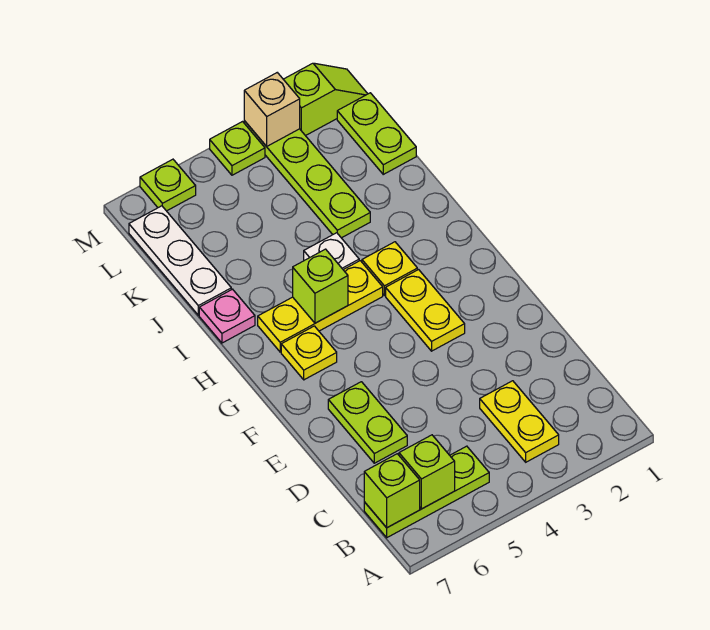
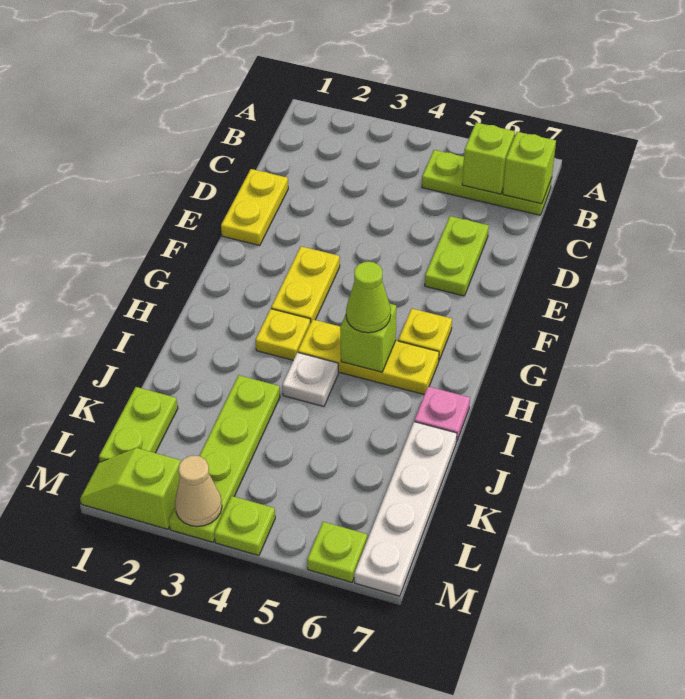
yellow plate B3:C3 level 1 -> yellow plate D1:E1 level 1
none -> lime cone H5 level 3
white plate J7:L7 level 1 -> white plate J7:M7 level 1
tan brick M3 level 2 -> tan cone M3 level 2

